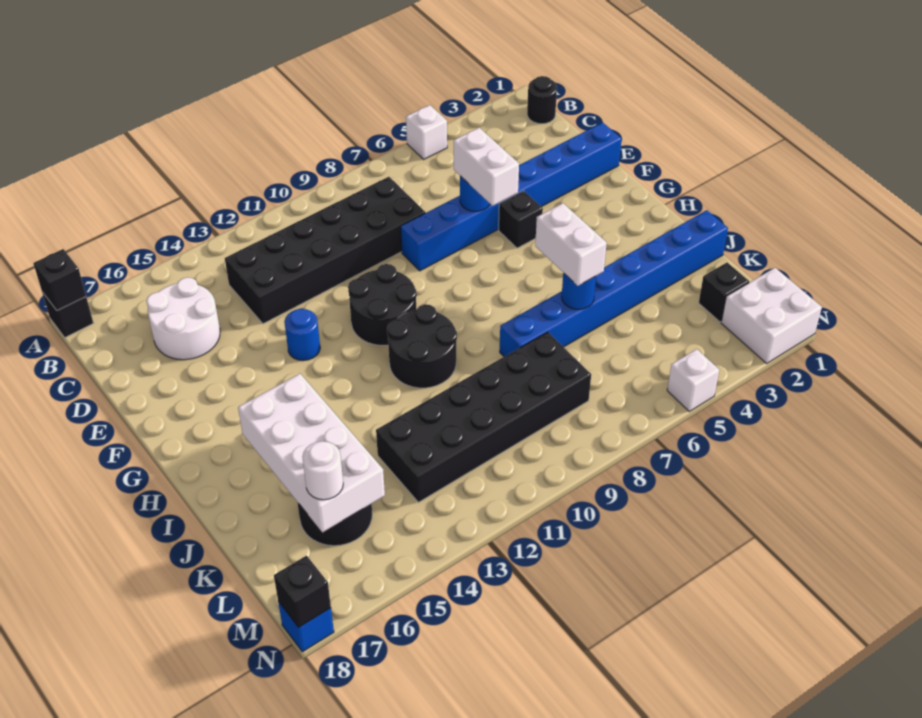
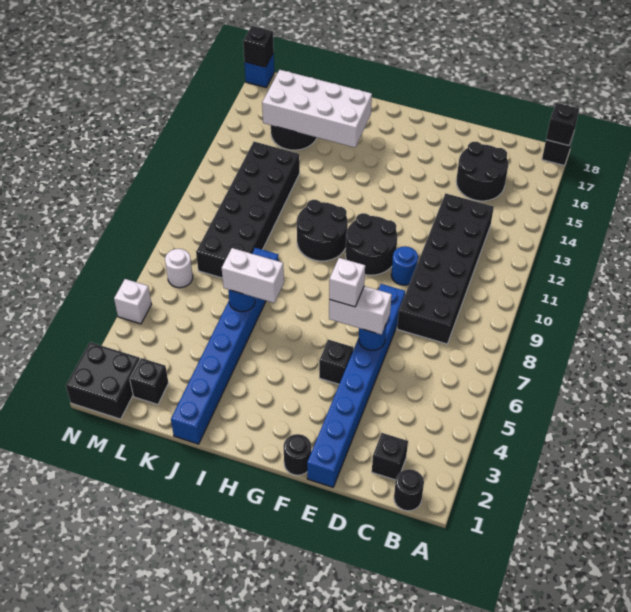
white brick A5 level 1 -> white brick F6 level 4
none -> black brick C2 level 1
white round brick C15:D16 level 1 -> black round brick C15:D16 level 1
none -> black round brick F1 level 1
blue round brick F13 level 1 -> blue round brick E10 level 1
white round brick L16 level 3 -> white round brick M7 level 1
white brick M1:N2 level 1 -> black brick M1:N2 level 1

